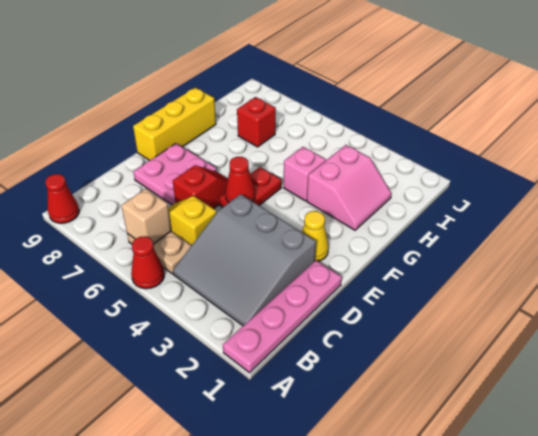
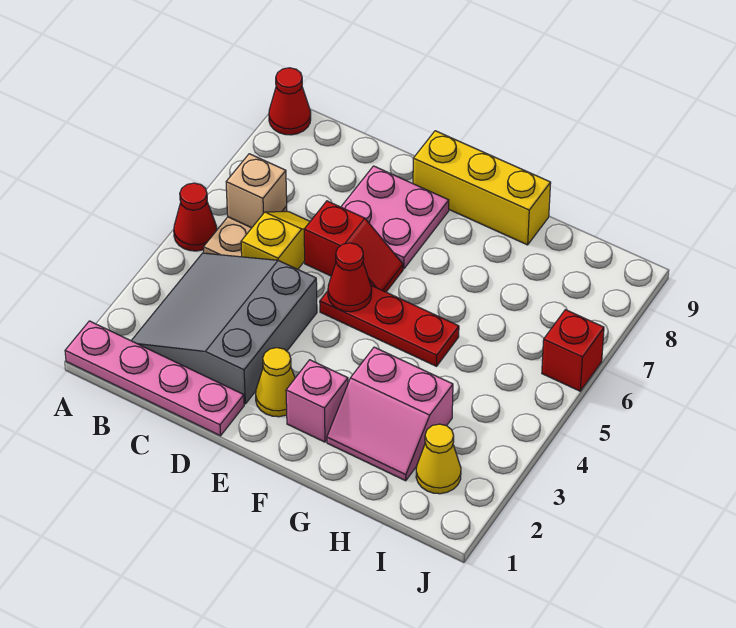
red plate E5:F5 level 1 -> red plate E5:G5 level 1
pink brick G4 level 1 -> pink brick F2 level 1
red brick H7 level 1 -> red brick J6 level 1
none -> yellow cone I2 level 1

